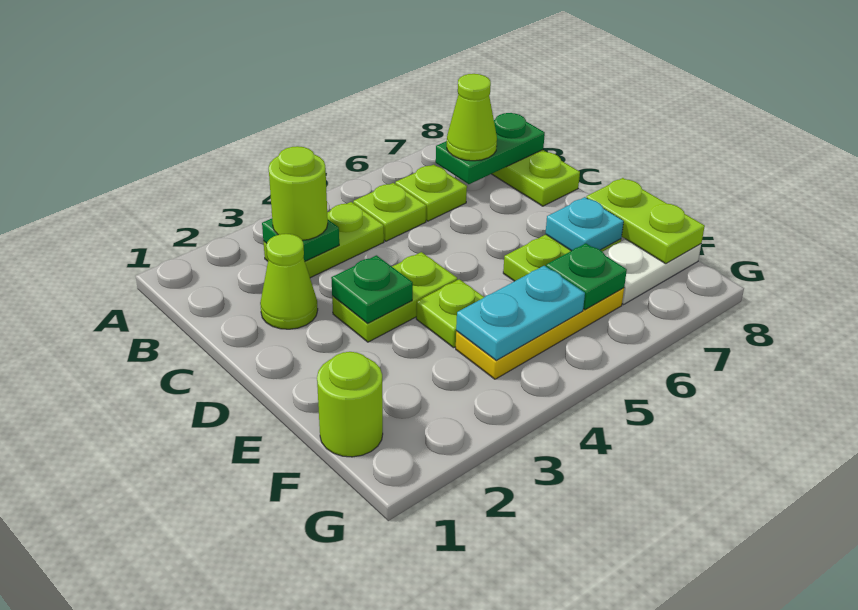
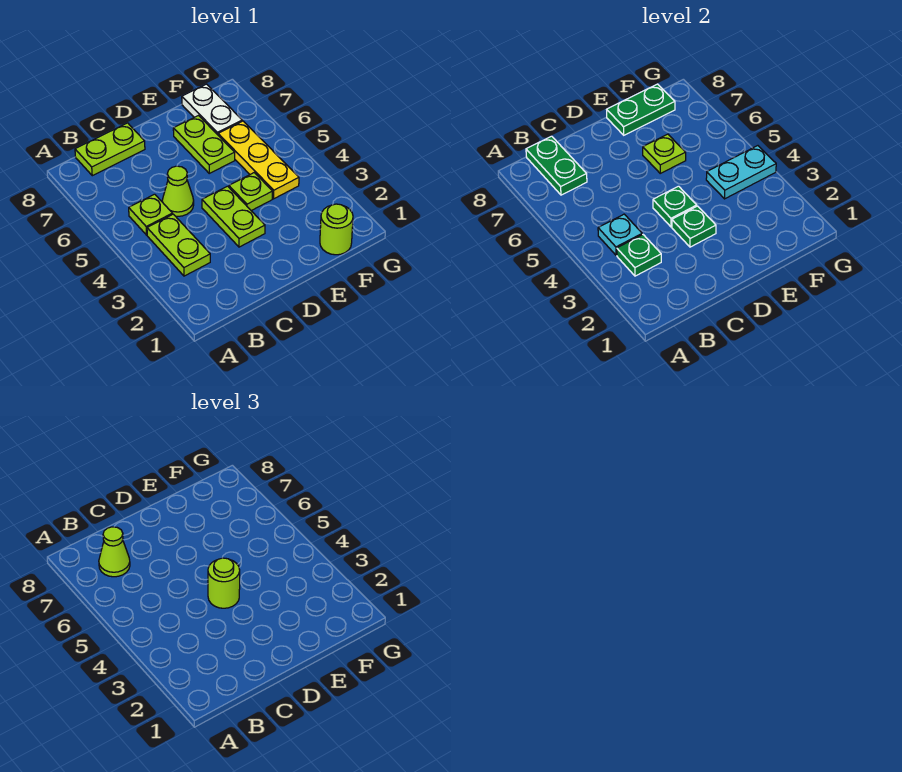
lime round brick B3 level 3 -> lime round brick D4 level 3
lime plate B6 level 1 -> lime plate E6 level 2
lime cone C2 level 1 -> lime cone C5 level 1
cyan plate E7 level 2 -> cyan plate B4 level 2
lime plate E8:F8 level 2 -> green plate E8:F8 level 2
cyan plate F4:F5 level 2 -> cyan plate F4:G4 level 2
green plate F6 level 2 -> green plate D4 level 2

